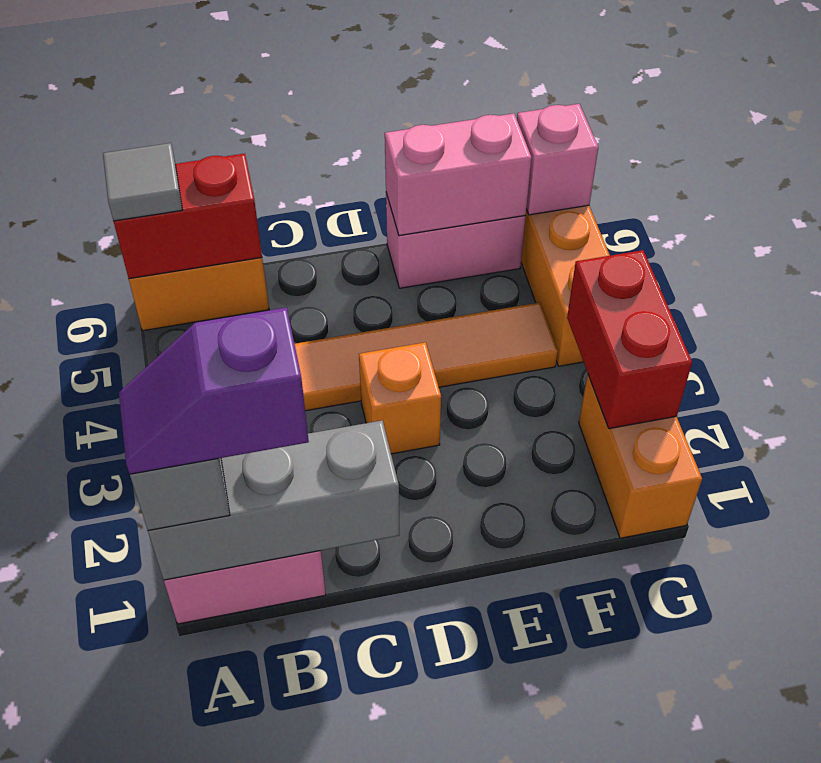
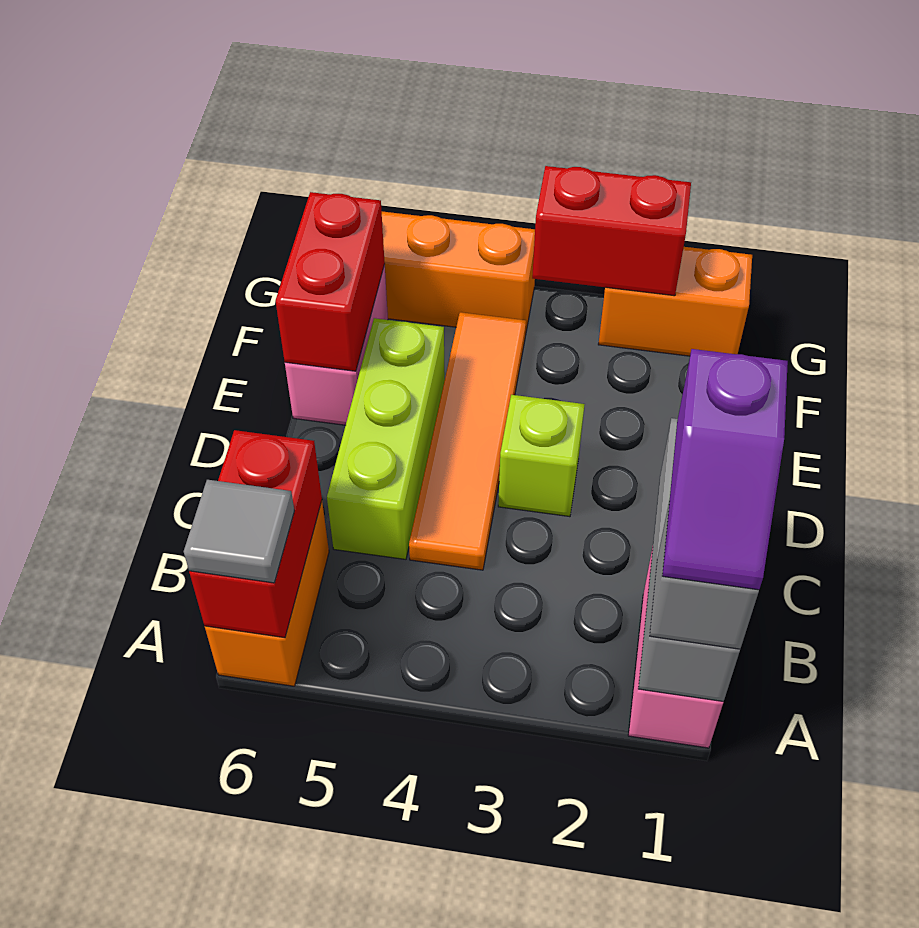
none -> lime brick C5:E5 level 1
orange brick D3 level 1 -> lime brick D3 level 1
pink brick E6:F6 level 2 -> red brick E6:F6 level 2
pink brick G6 level 2 -> none

